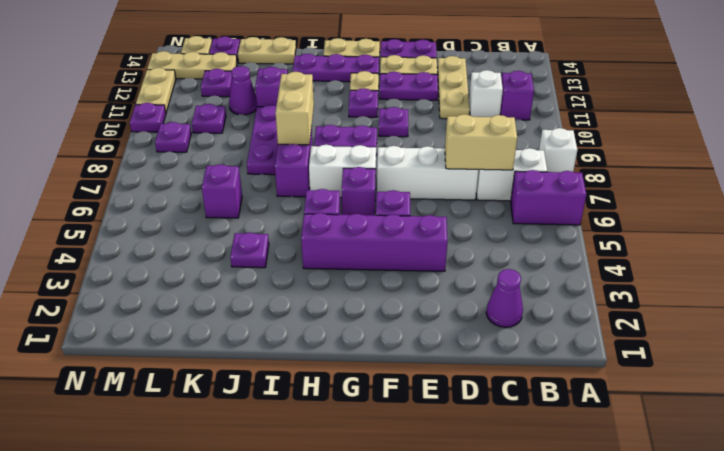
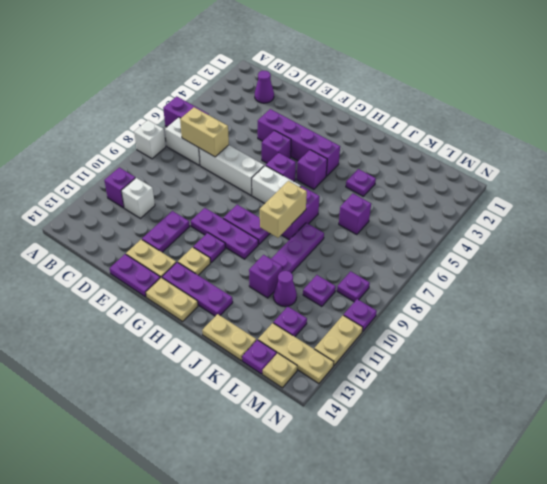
tan plate D11:D13 level 1 -> none
purple plate E12:F12 level 1 -> purple plate E11:E12 level 1
purple plate F10 level 1 -> purple plate F10:H10 level 1

